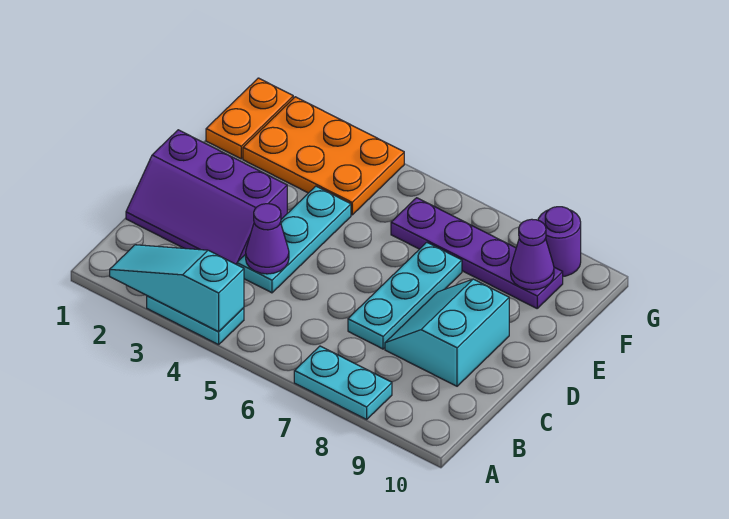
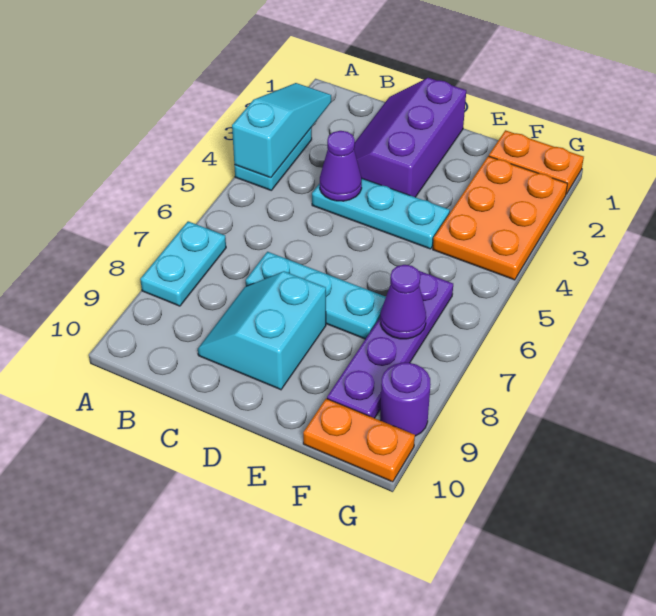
cyan slope C8:D9 level 1 top 9 -> cyan slope C8:D9 level 1 top D
purple cone F9 level 2 -> purple cone F7 level 2
none -> orange plate F10:G10 level 1

